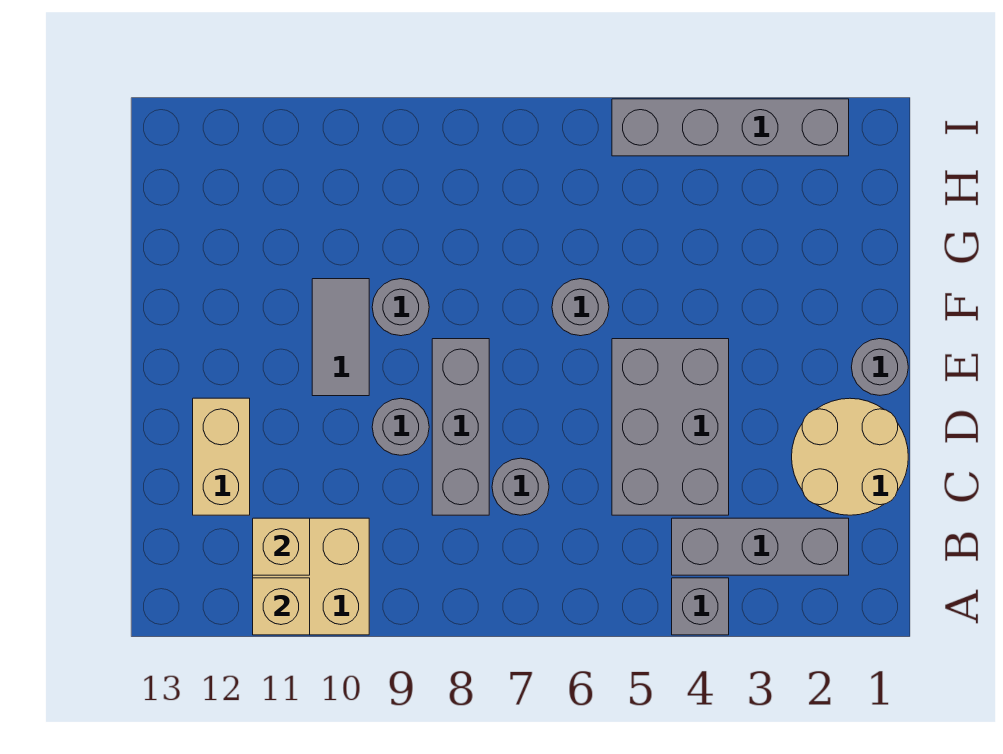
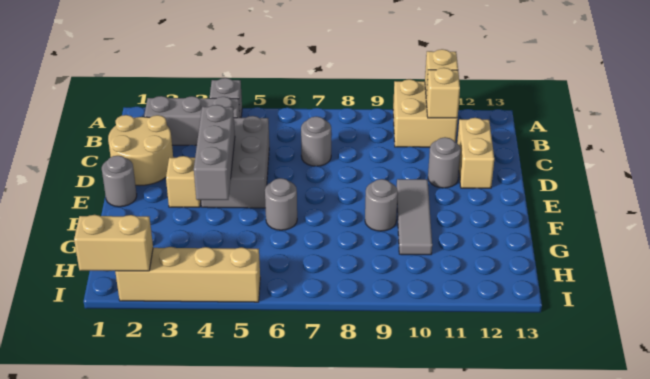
grey brick C8:E8 level 1 -> grey brick D4:F4 level 2
grey round brick D9 level 1 -> grey round brick D11 level 1
none -> tan brick E3 level 1
grey tile E10:F10 level 1 -> grey tile E10:G10 level 1
none -> tan brick I1:I2 level 2
grey brick I2:I5 level 1 -> tan brick I2:I5 level 1

